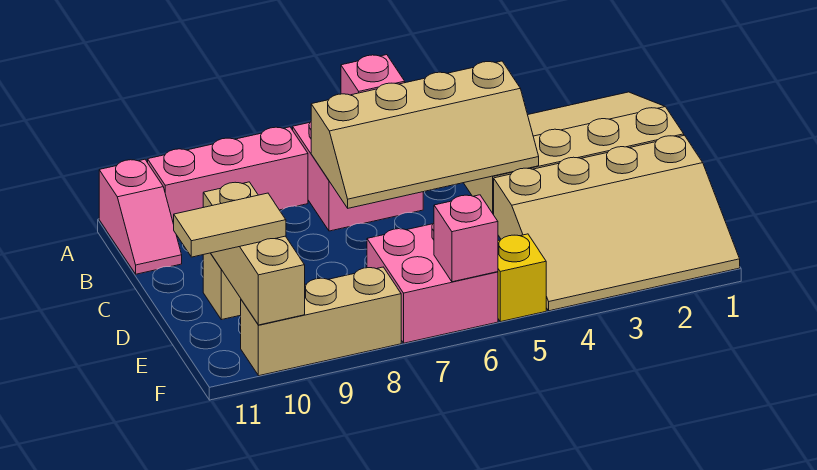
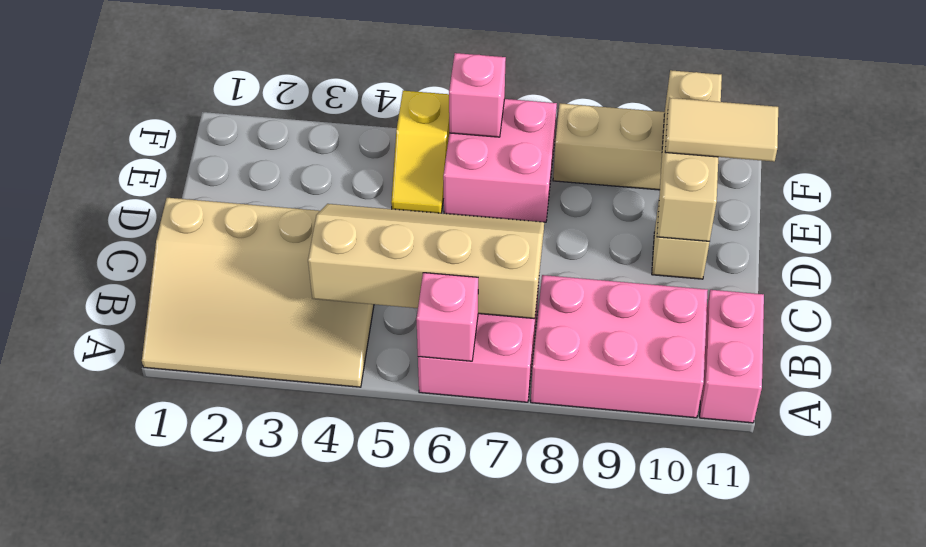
pink brick A8:A10 level 1 -> pink brick A8:B10 level 1
pink slope A11:B11 level 1 top A -> pink brick A11:B11 level 1
tan slope D1:F4 level 1 top D -> none

